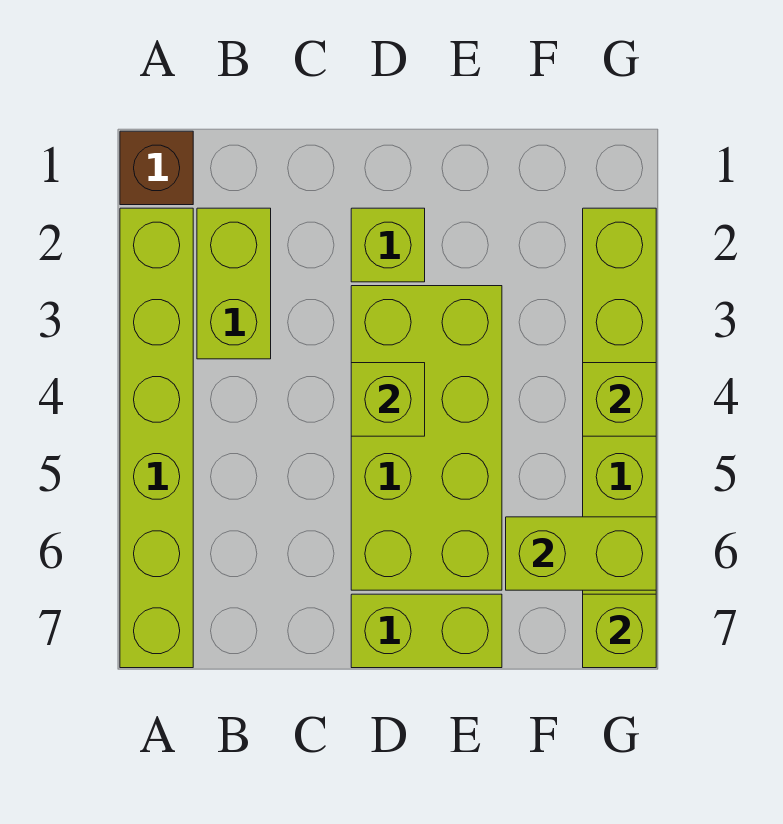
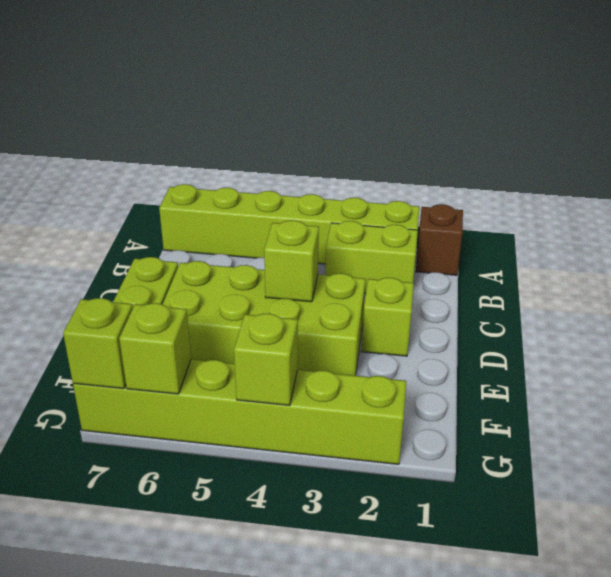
lime brick F6:G6 level 2 -> lime brick G6 level 2

